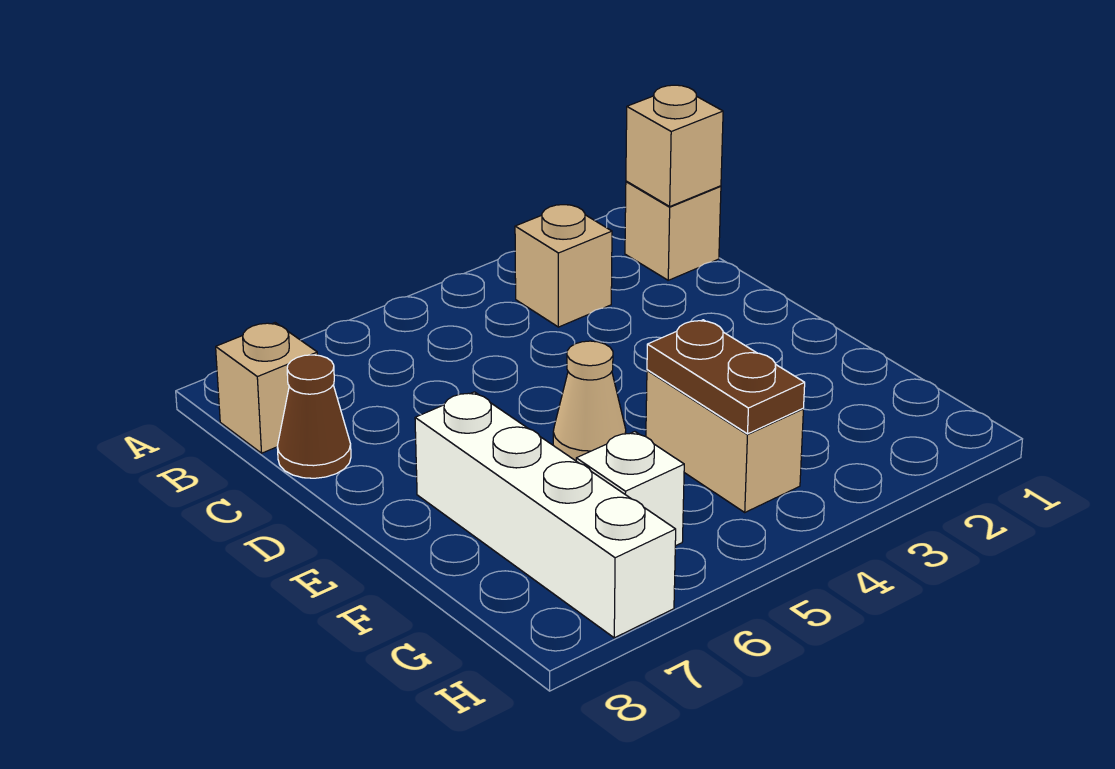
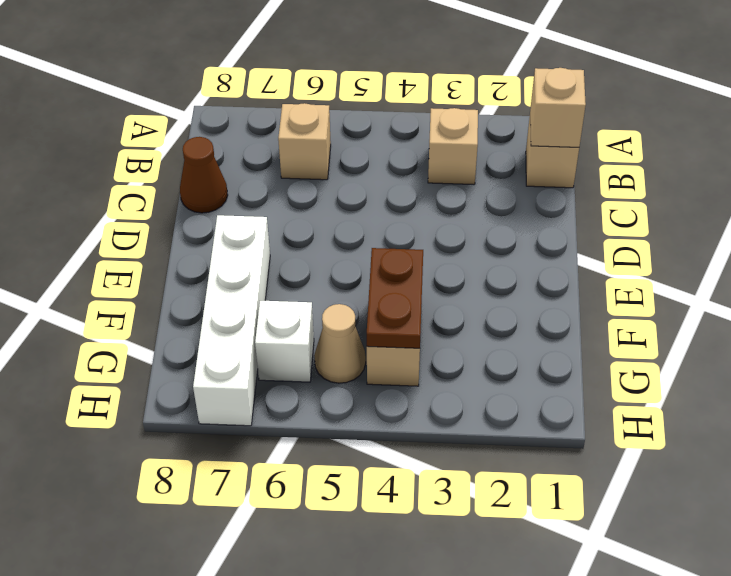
tan brick B8 level 1 -> tan brick B6 level 1
tan cone E5 level 1 -> tan cone G5 level 1

